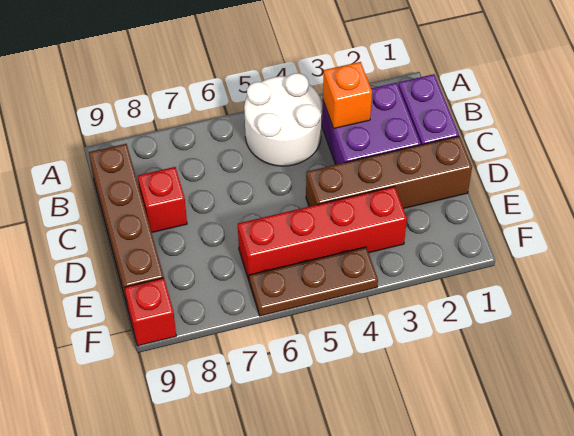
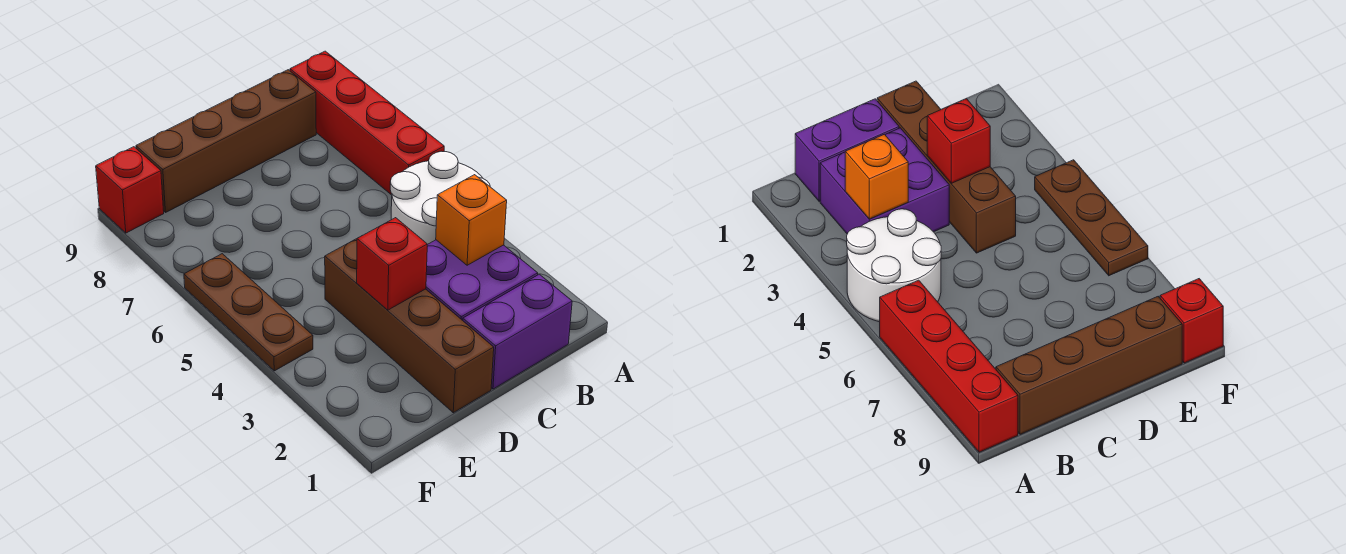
red brick C8 level 1 -> red brick D3 level 2
red brick E3:E6 level 1 -> red brick A6:A9 level 1

